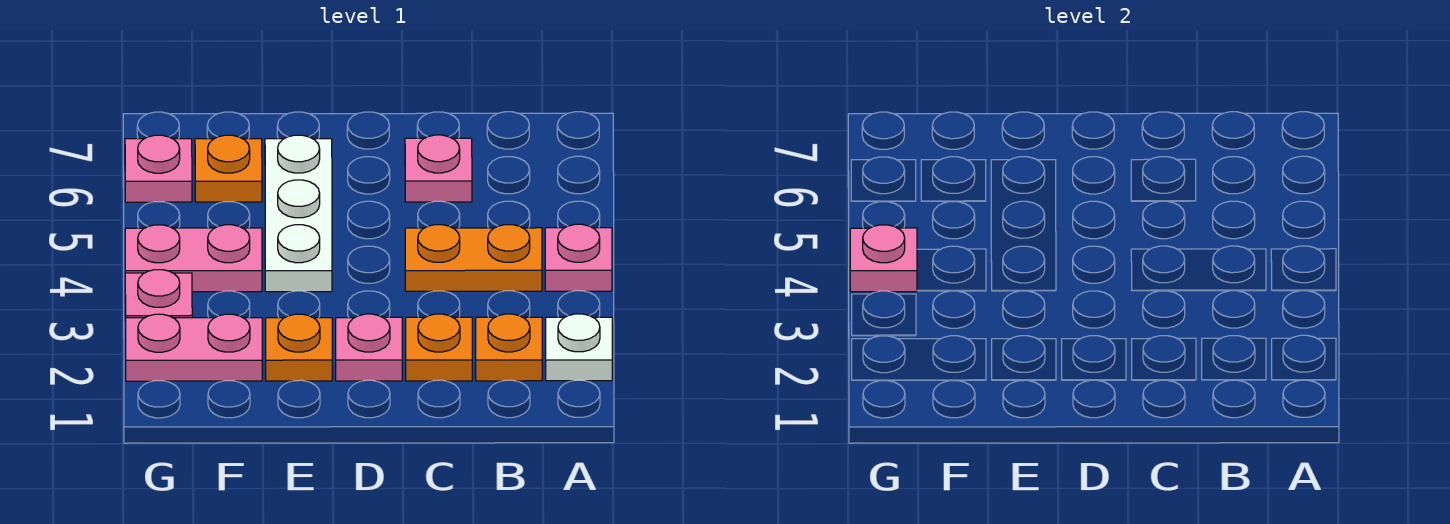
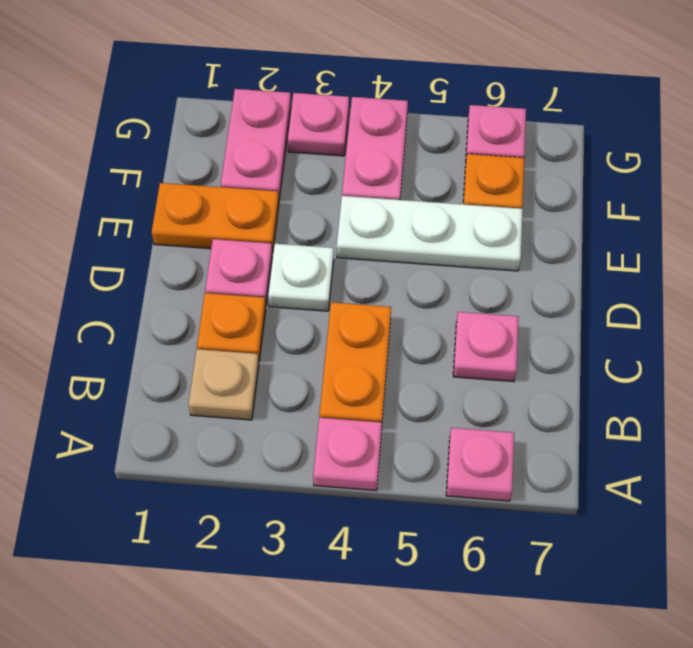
white plate A2 level 1 -> white plate D3 level 1
orange plate B2 level 1 -> tan plate B2 level 1
orange plate E2 level 1 -> orange plate E1:E2 level 1
pink plate G4 level 2 -> pink plate A6 level 1

